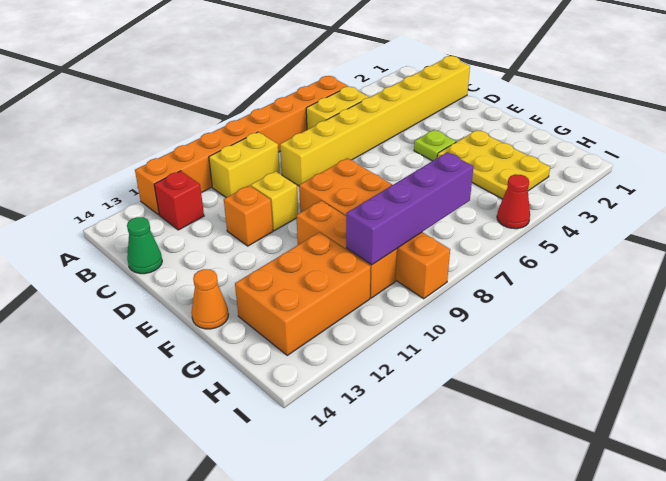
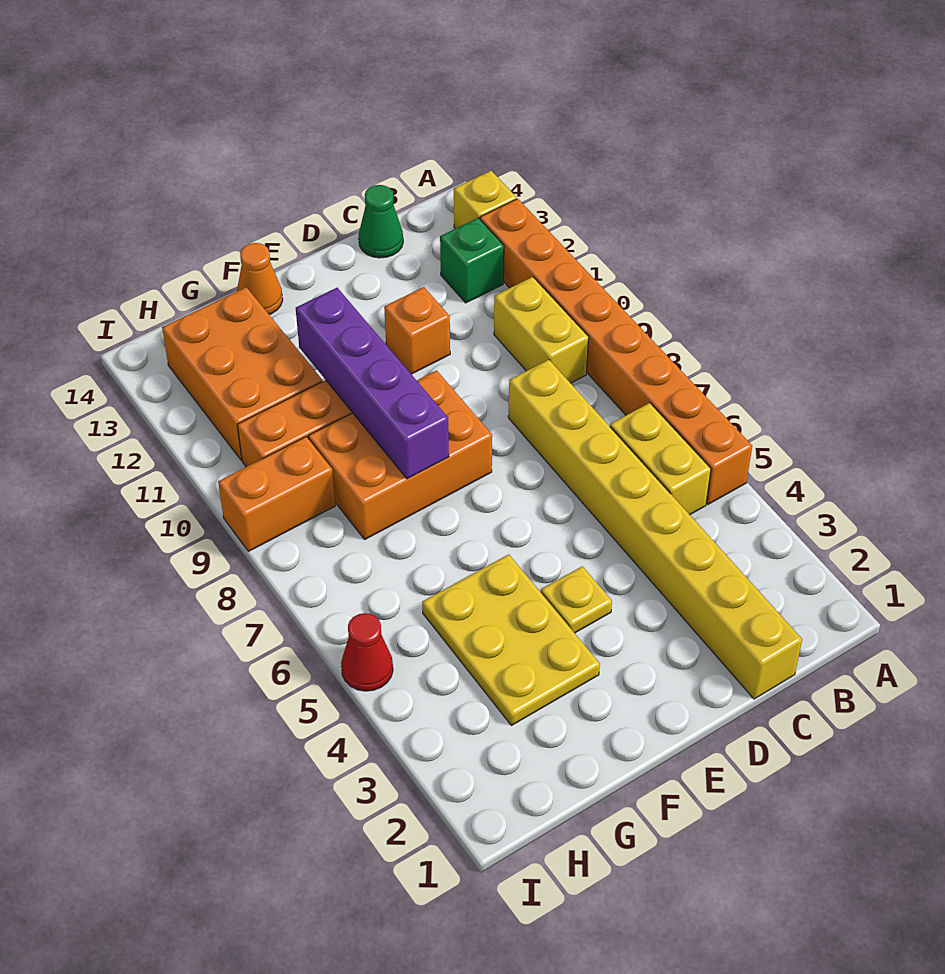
red brick B12 level 1 -> green brick B12 level 1
yellow brick D10 level 1 -> yellow brick A13 level 1
lime plate E4 level 1 -> yellow plate E4 level 1
yellow plate F3:H4 level 1 -> yellow plate F3:G5 level 1
purple brick H7:H10 level 2 -> purple brick F8:F11 level 2

